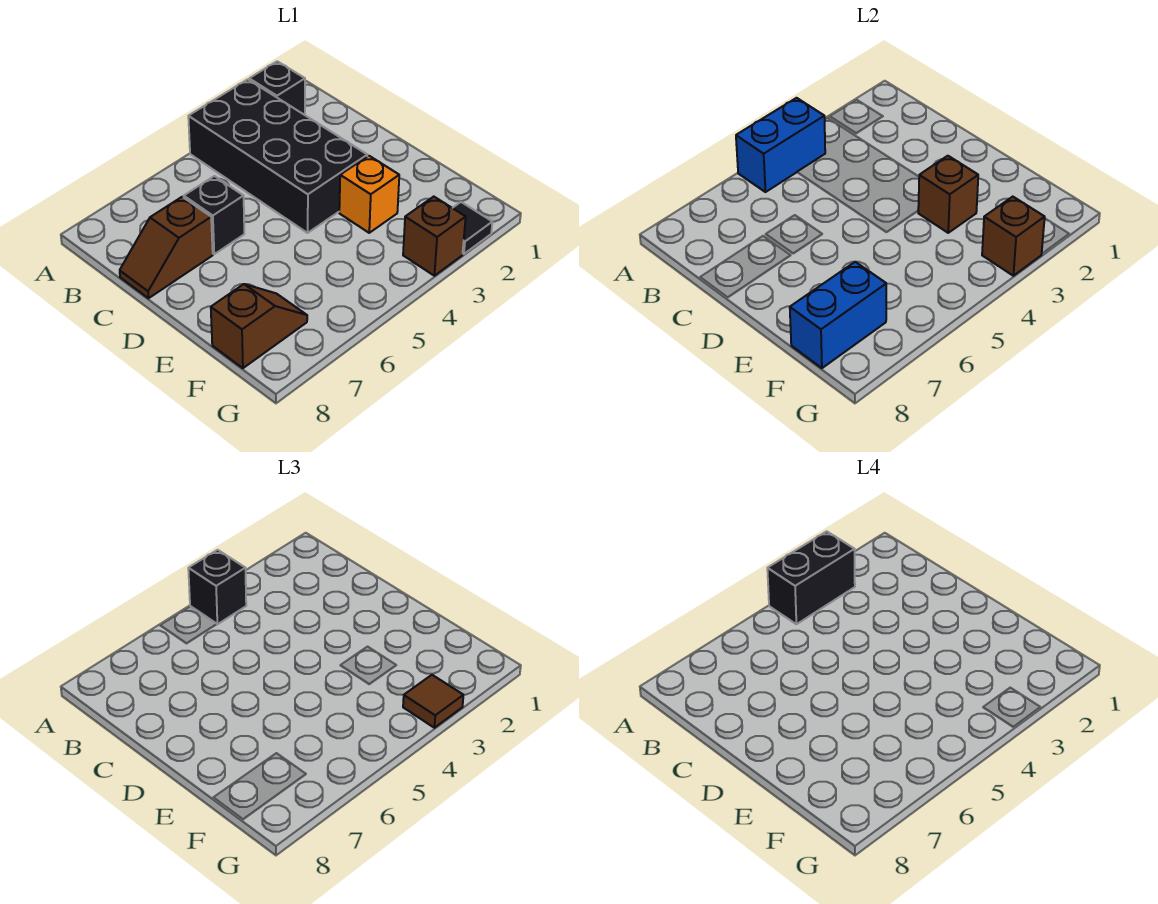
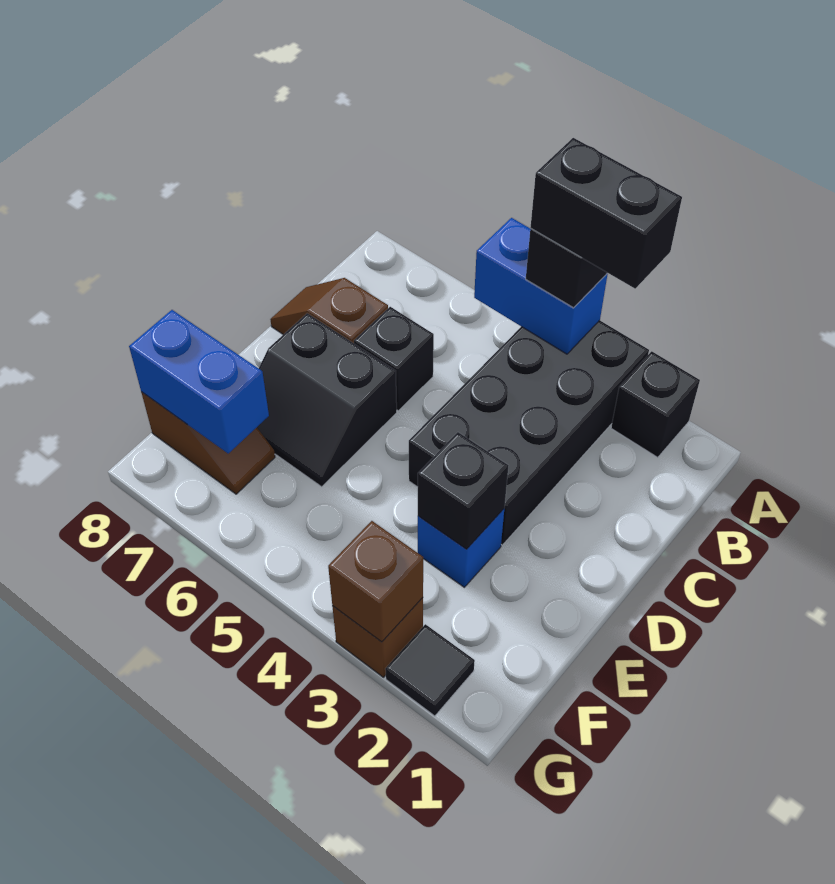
none -> black slope D6:E7 level 1 top D
orange brick E3 level 1 -> blue brick E3 level 1
brown brick E3 level 2 -> black brick E3 level 2
brown tile G3 level 3 -> none

